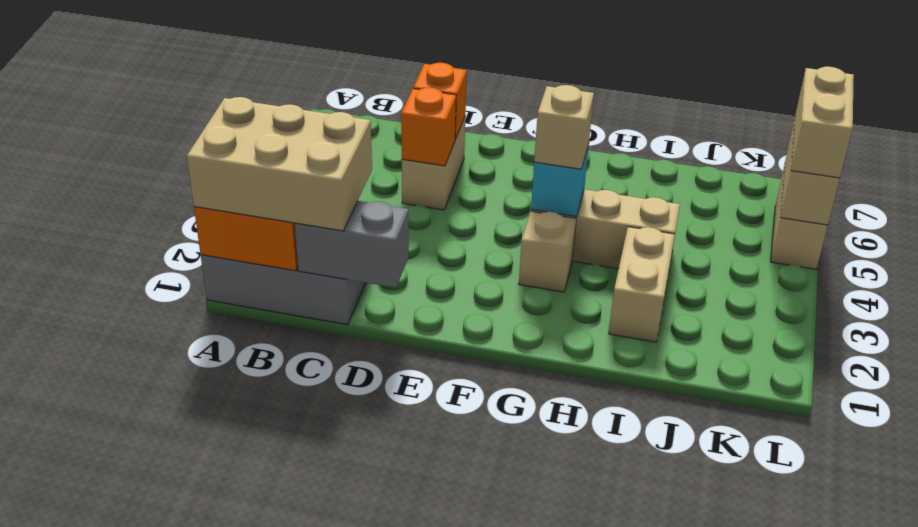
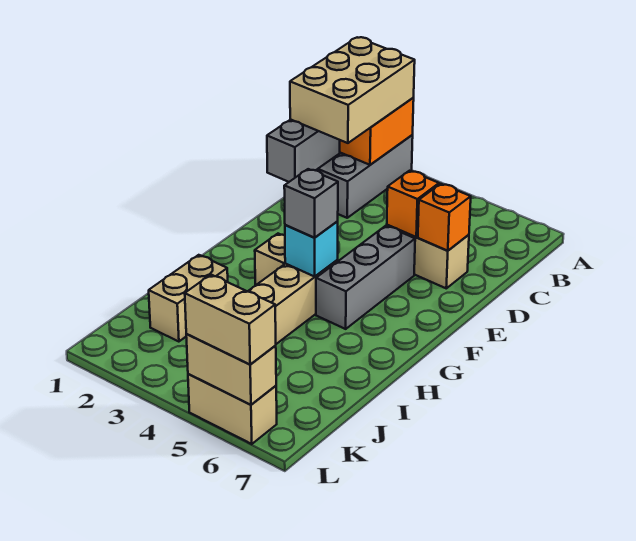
none -> grey brick E5:G5 level 1
tan brick G4 level 3 -> grey brick G4 level 3
tan brick I2:I3 level 1 -> tan brick I2:J2 level 1

